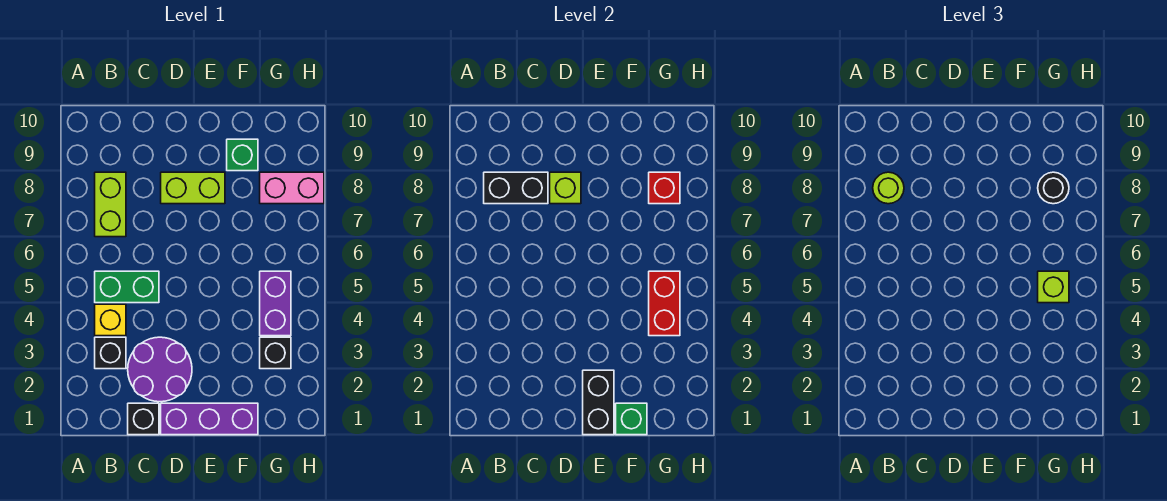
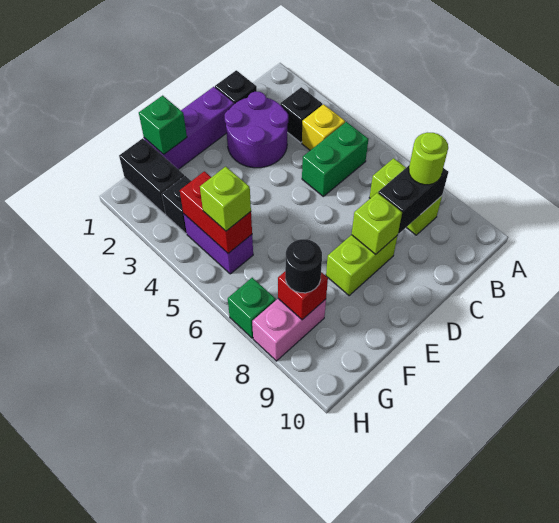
black brick E1:E2 level 2 -> black brick G1:G2 level 1
green brick F9 level 1 -> green brick H7 level 1

